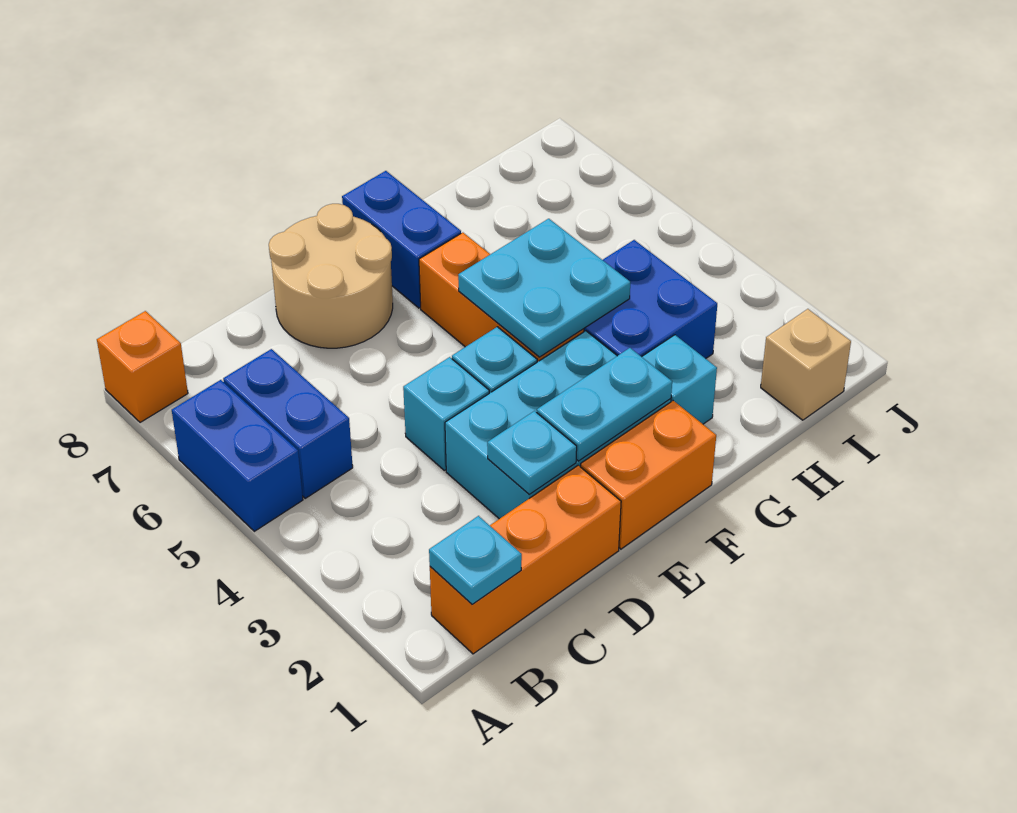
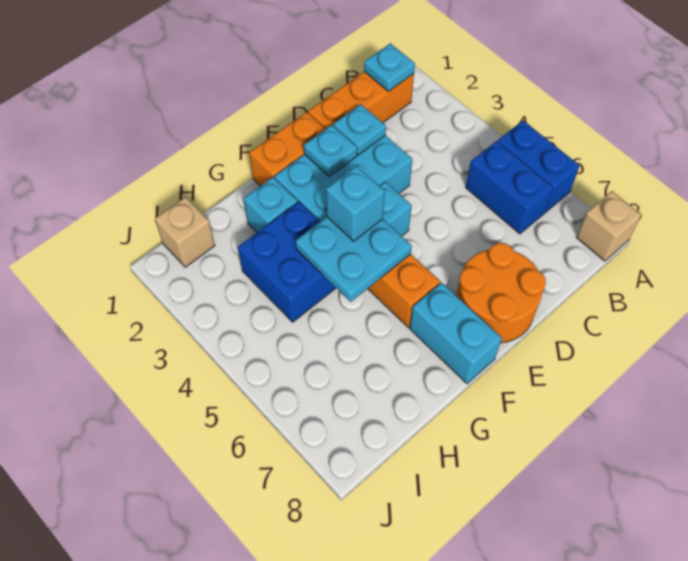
orange brick A8 level 1 -> tan brick A8 level 1
cyan brick D4 level 1 -> cyan brick F4 level 3
tan round brick D7:E8 level 1 -> orange round brick D7:E8 level 1
cyan plate E2:F2 level 2 -> cyan plate E2 level 2
blue brick F7:F8 level 1 -> cyan brick F7:F8 level 1

